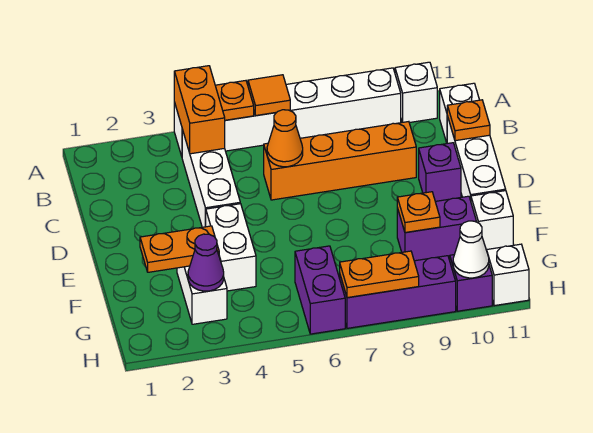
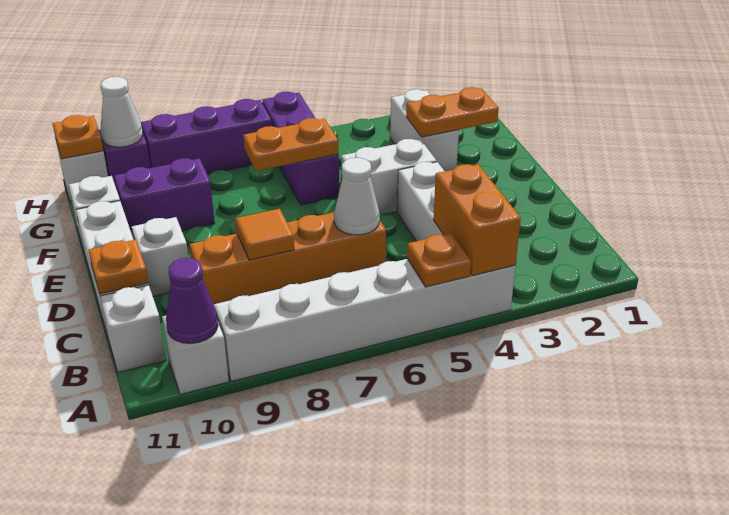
orange tile A6 level 2 -> orange tile C8 level 2
orange cone C6 level 2 -> white cone C6 level 2
purple brick D10 level 1 -> white brick D10 level 1
white brick E4:F4 level 1 -> white brick E4:E5 level 1
orange plate F9 level 2 -> orange plate H11 level 2
purple cone G3 level 2 -> purple cone A10 level 2
purple brick G6:H6 level 1 -> purple brick F6:H6 level 1
orange plate H7:H8 level 2 -> orange plate F6:F7 level 2

